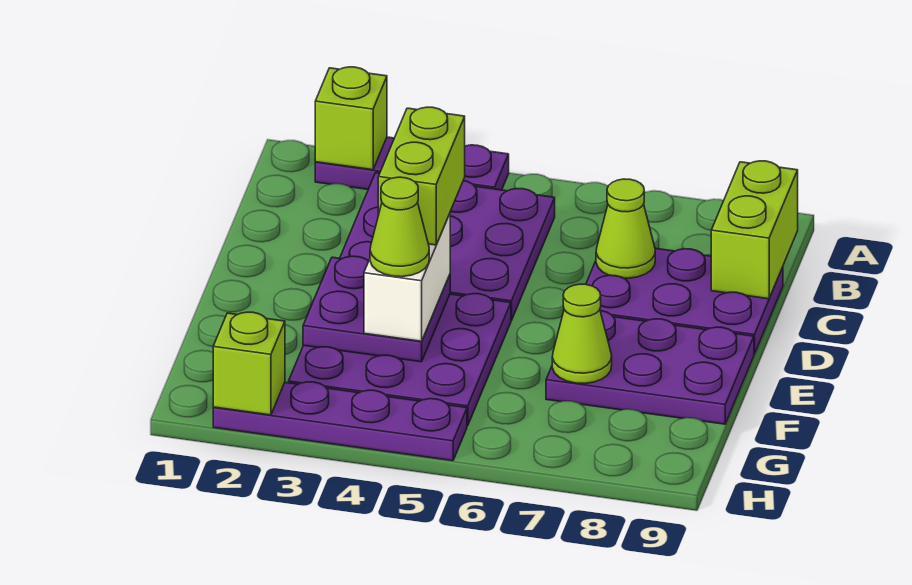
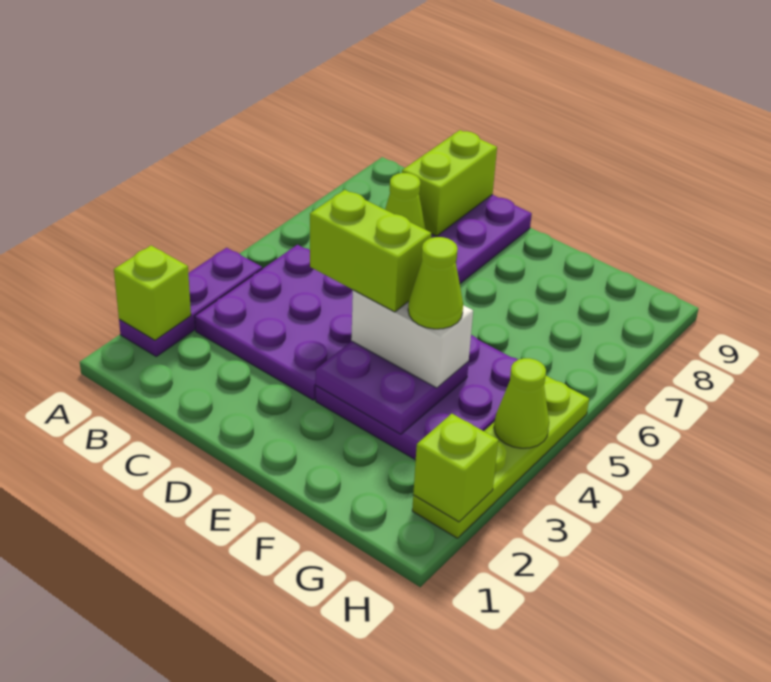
lime brick B9:C9 level 2 -> lime brick C8:C9 level 2
purple plate E7:F9 level 1 -> none
lime cone F7 level 2 -> lime cone H4 level 2
purple plate H2:H5 level 1 -> lime plate H2:H5 level 1

